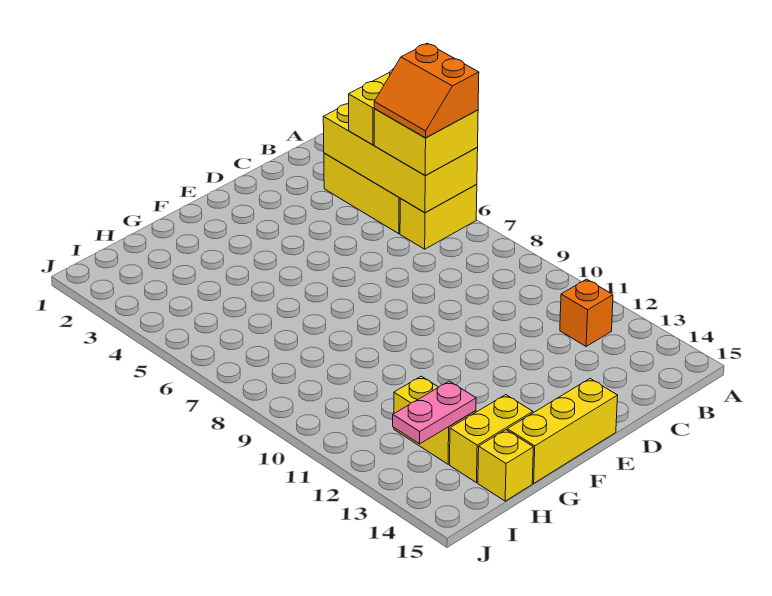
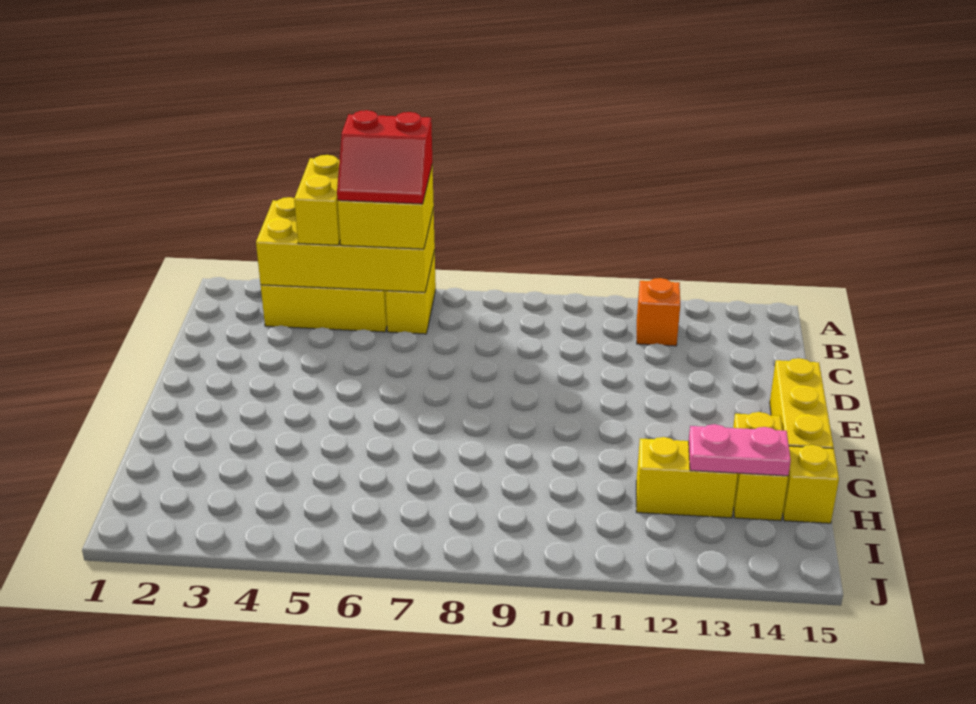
orange slope A5:B6 level 4 top A -> red slope A5:B6 level 4 top A
pink plate H13:I13 level 2 -> pink plate H13:H14 level 2

